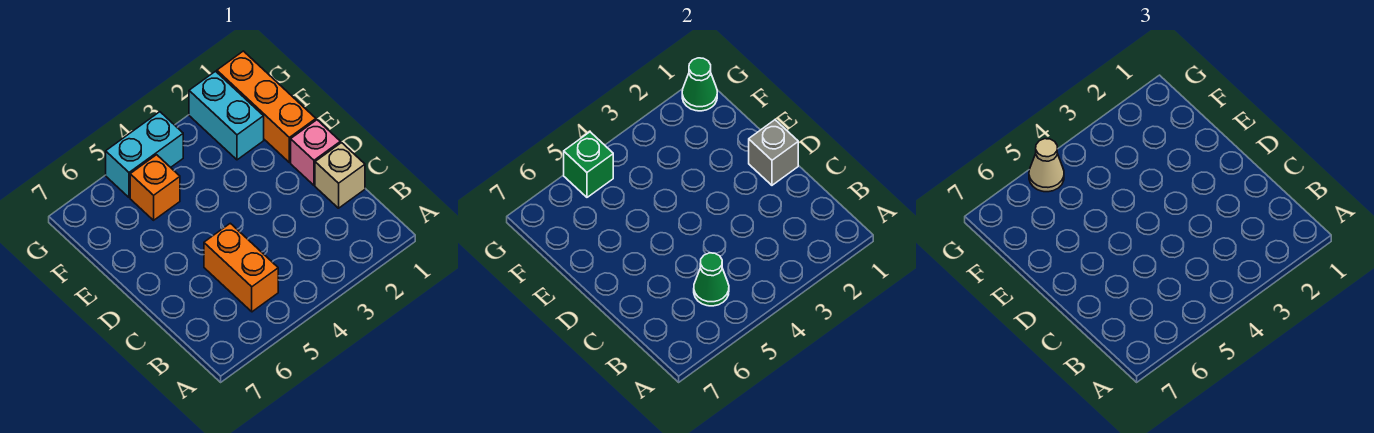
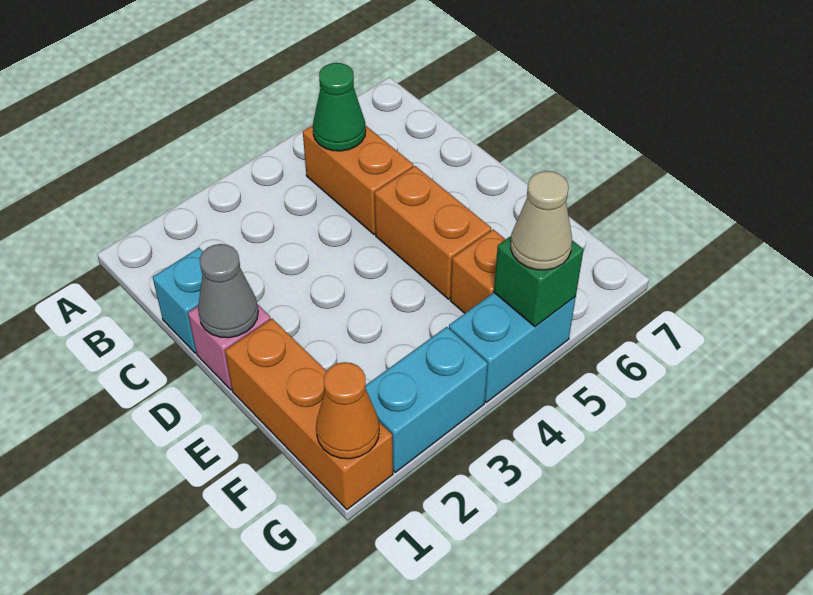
tan brick C1 level 1 -> cyan brick C1 level 1
grey brick D1 level 2 -> grey cone D1 level 2
none -> orange brick D5:E5 level 1
cyan brick F2:G2 level 1 -> cyan brick G2:G3 level 1
green cone G1 level 2 -> orange cone G1 level 2

